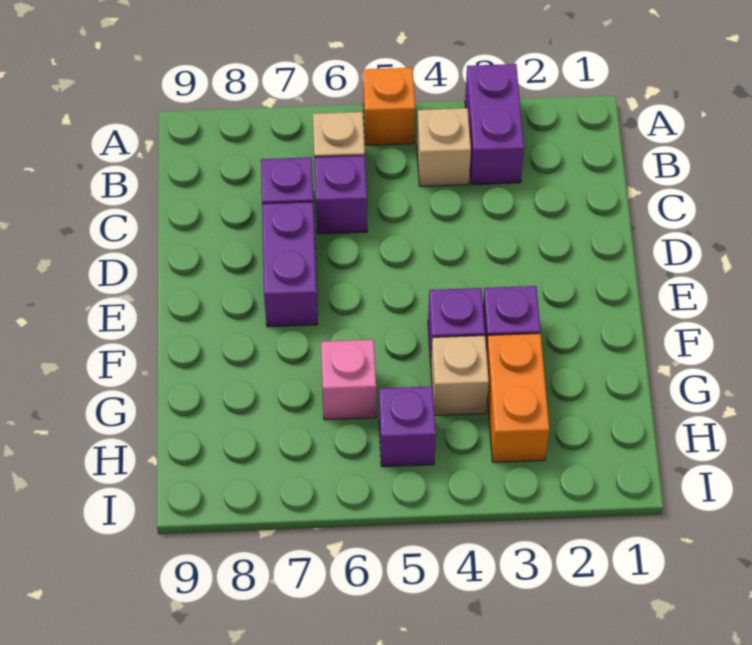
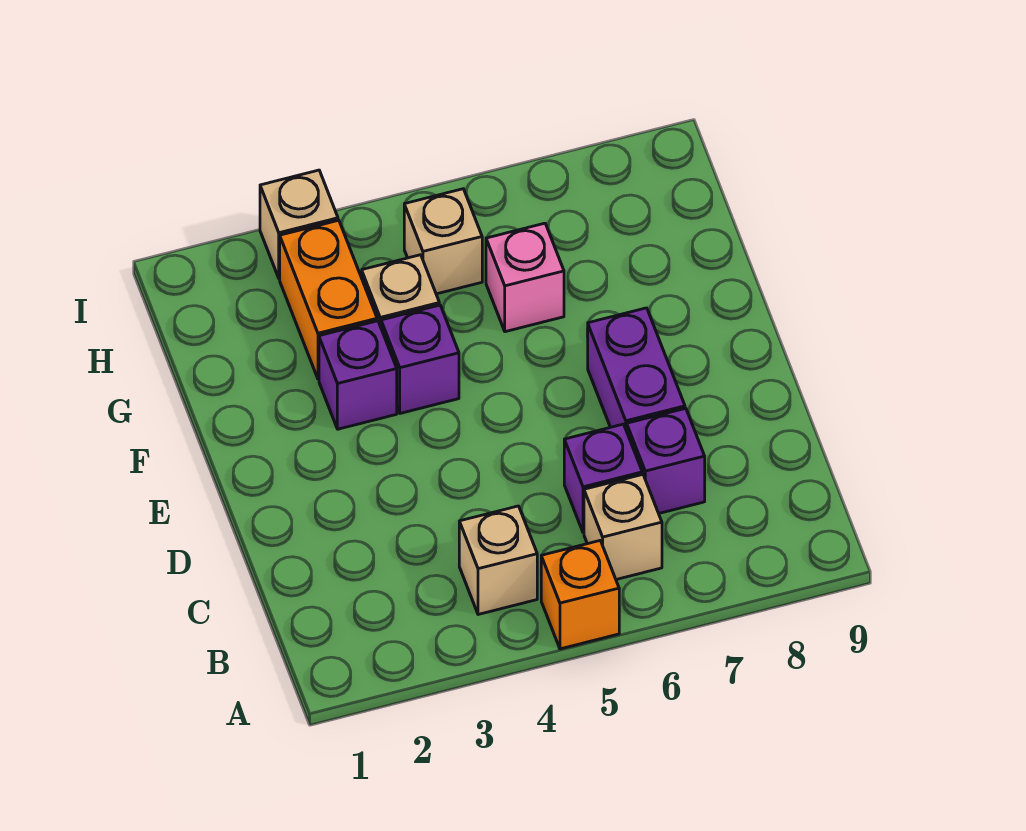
purple brick A3:B3 level 1 -> none
purple brick H5 level 1 -> tan brick H5 level 1
none -> tan brick I3 level 1

